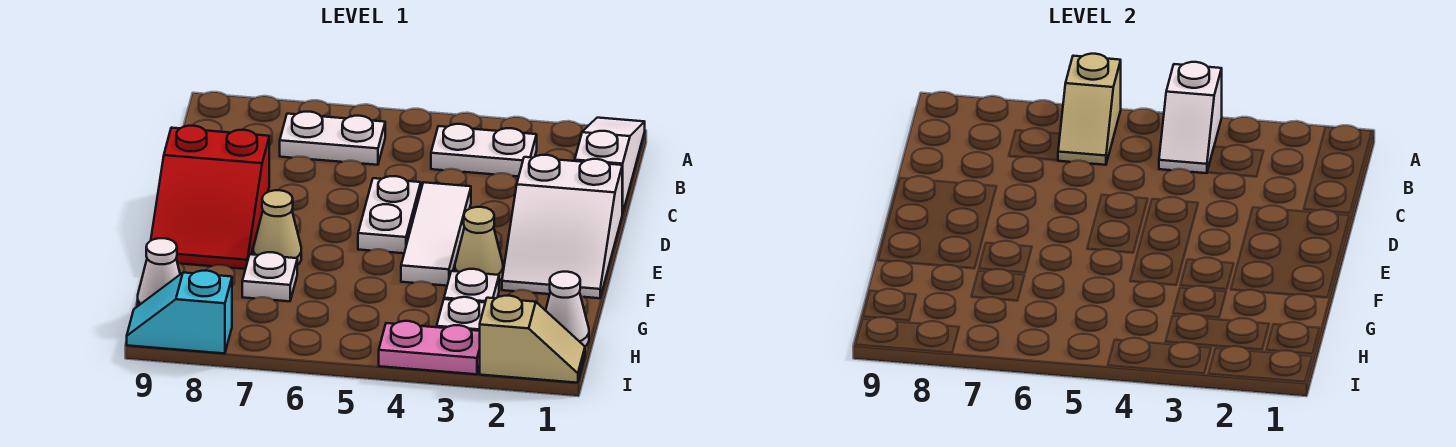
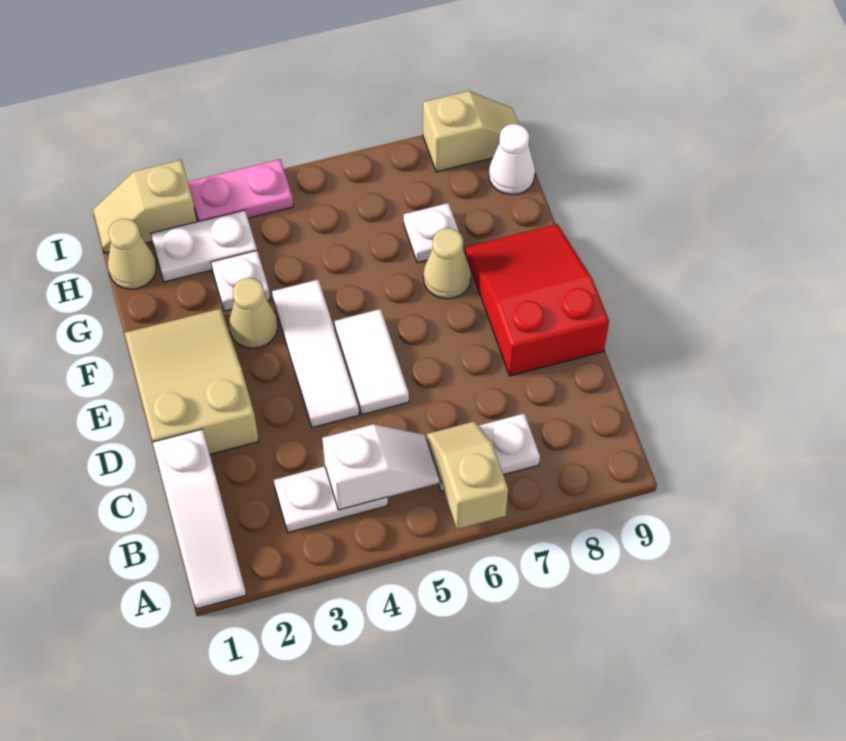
white slope A4:B4 level 2 top A -> white slope B4:B5 level 2 top 4
white slope D1:F2 level 1 top D -> tan slope D1:F2 level 1 top D
white plate D5:E5 level 1 -> white tile D5:E5 level 1
white cone H1 level 1 -> tan cone H1 level 1
cyan slope I8:I9 level 1 top 8 -> tan slope I8:I9 level 1 top 8

